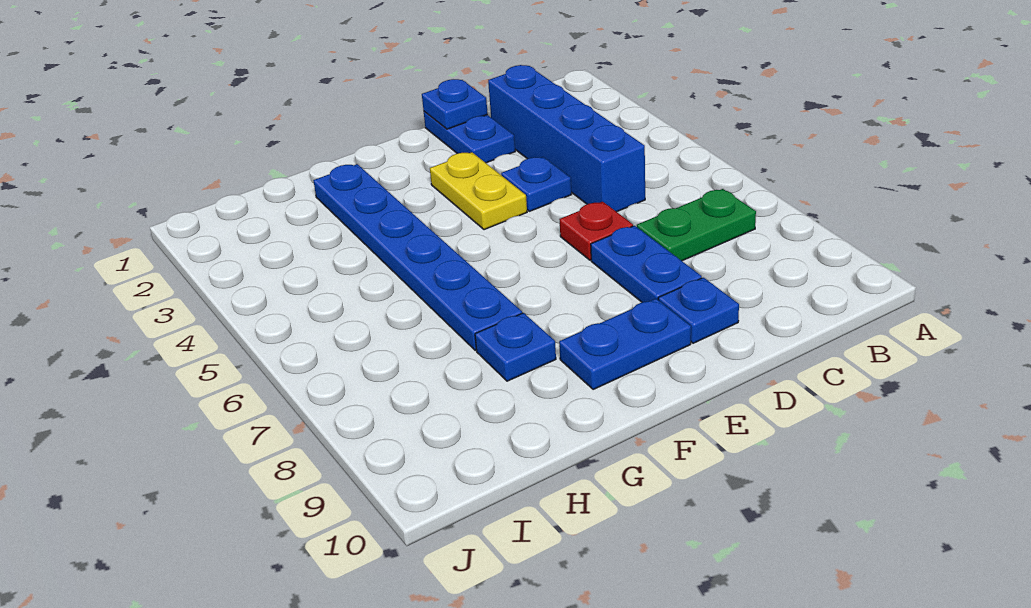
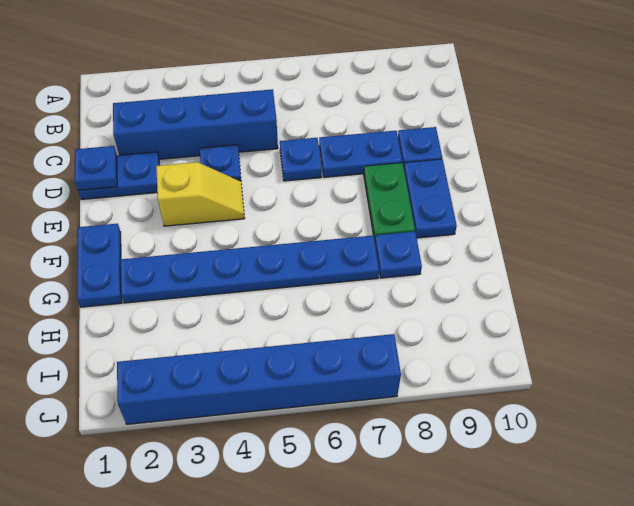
green plate B7:C7 level 1 -> green plate E8:F8 level 1
red plate D6 level 1 -> blue plate D6 level 1
yellow plate E3:E4 level 1 -> yellow slope E3:E4 level 1 top 3
none -> blue plate F1:G1 level 1
none -> blue brick J2:J7 level 1

